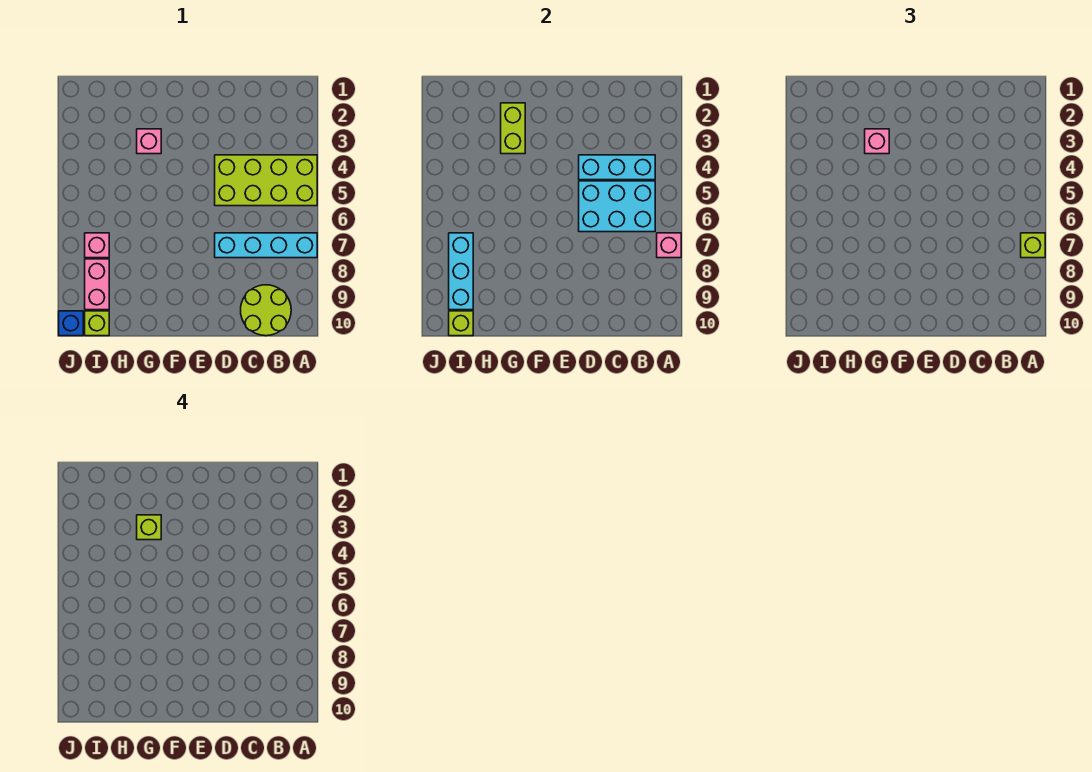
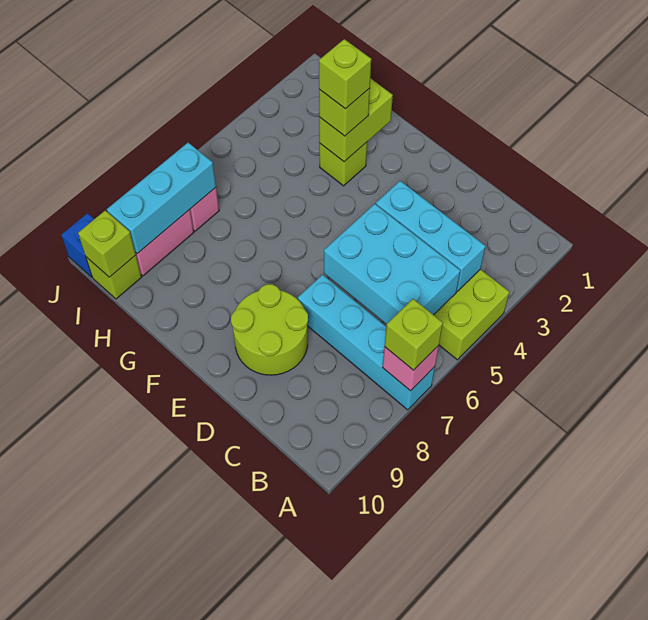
lime round brick B9:C10 level 1 -> lime round brick D8:E9 level 1
pink brick G3 level 1 -> lime brick G3 level 1
pink brick G3 level 3 -> lime brick G3 level 3

